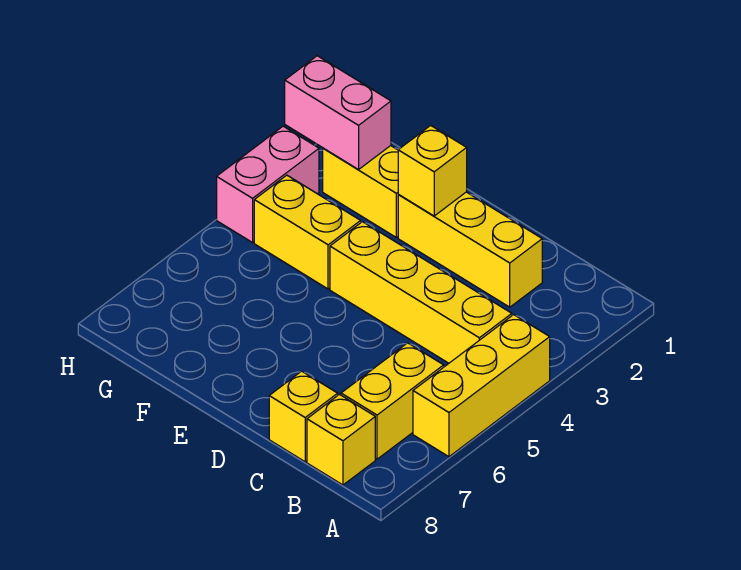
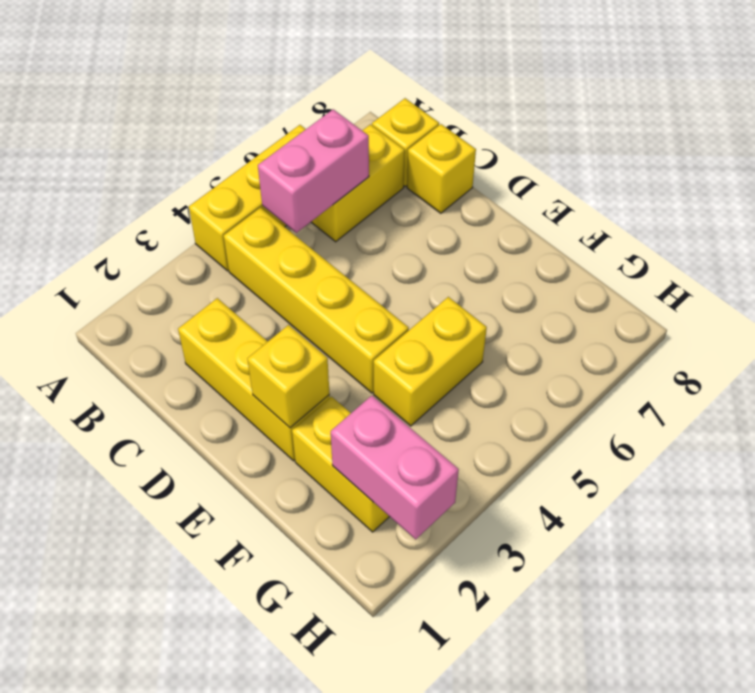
yellow brick F4:G4 level 1 -> yellow brick F4:F5 level 1
pink brick H3:H4 level 1 -> pink brick B5:B6 level 2

